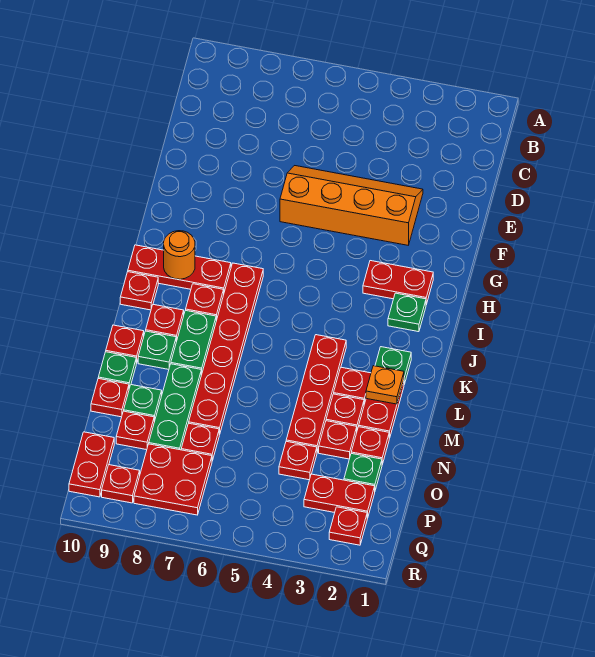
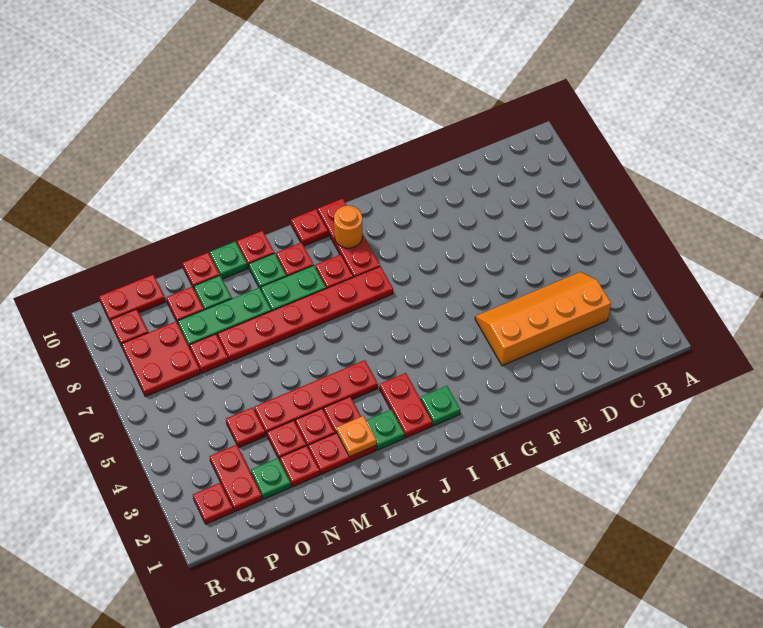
orange slope E3:F6 level 1 top F -> orange slope C3:F4 level 1 top 3
red plate H2:H3 level 1 -> red plate J2:J3 level 1

